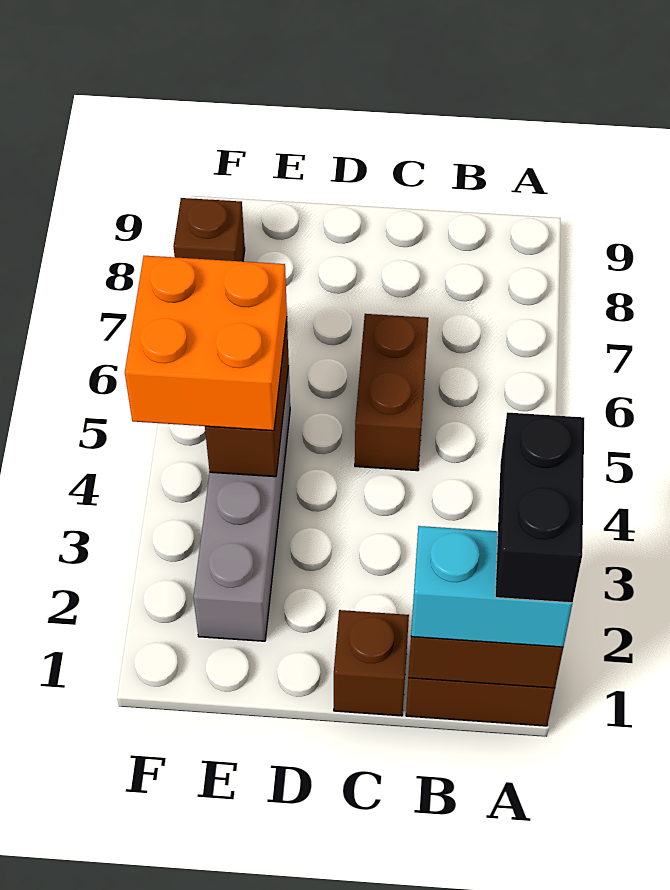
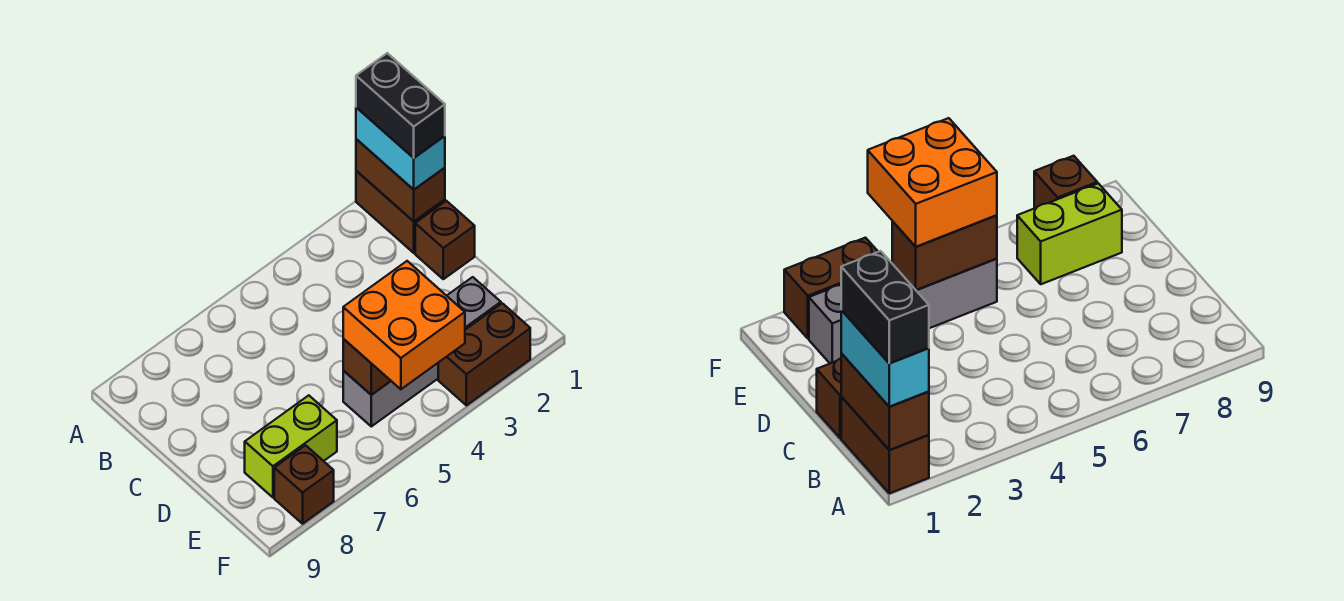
black brick A1:A2 level 4 -> black brick A1:B1 level 4
brown brick C5:C6 level 1 -> brown brick F2:F3 level 1
none -> lime brick E7:E8 level 1

